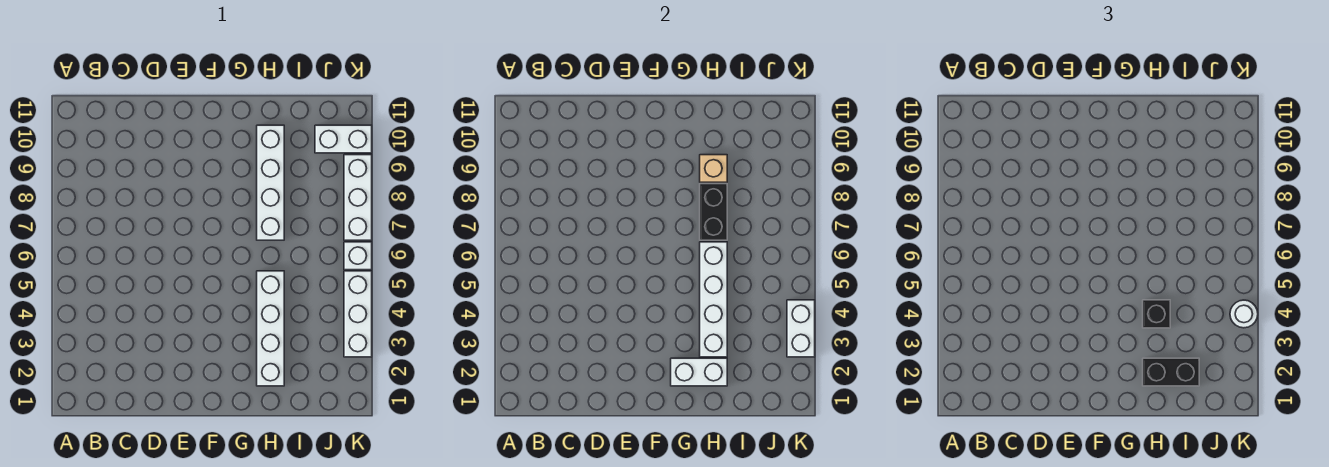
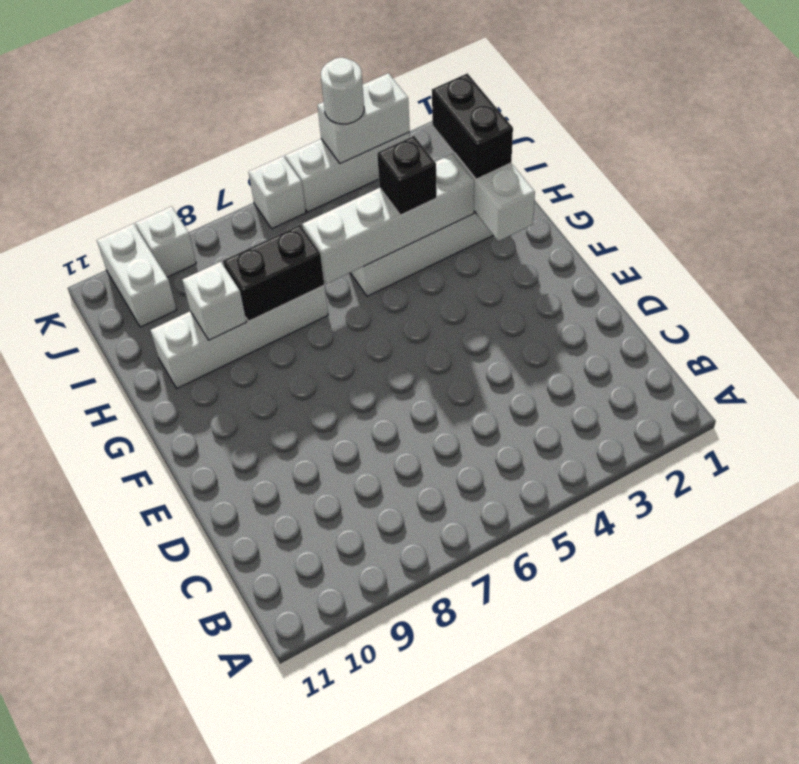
tan brick H9 level 2 -> white brick H9 level 2
white brick K7:K9 level 1 -> white brick K9 level 1

